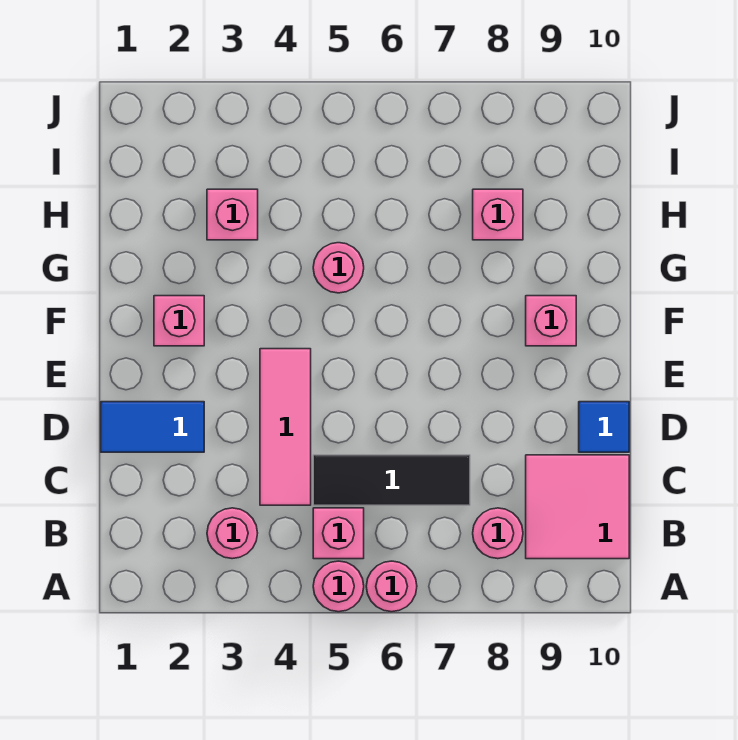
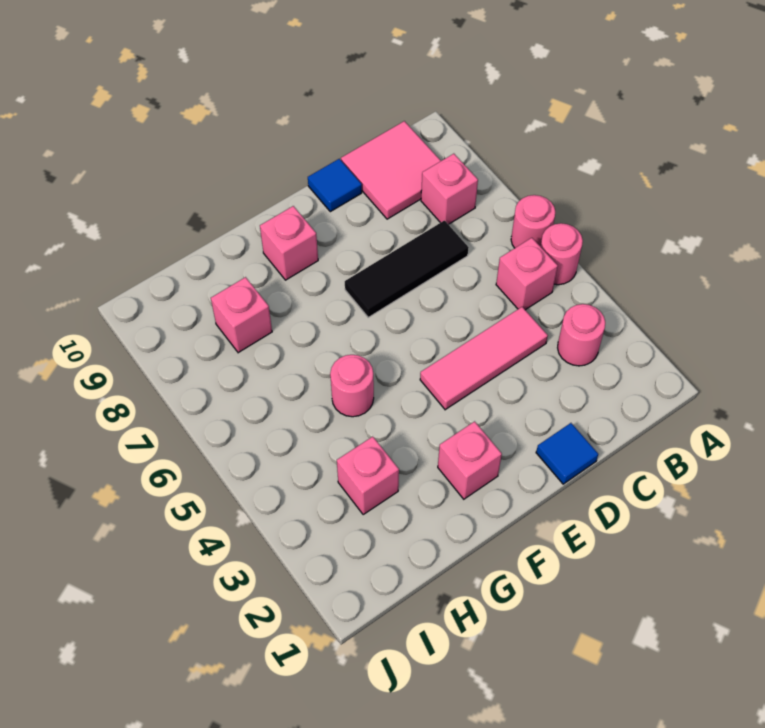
pink round brick B8 level 1 -> pink brick B8 level 1
black tile C5:C7 level 1 -> black tile C7:E7 level 1
blue tile D1:D2 level 1 -> blue tile D1 level 1

